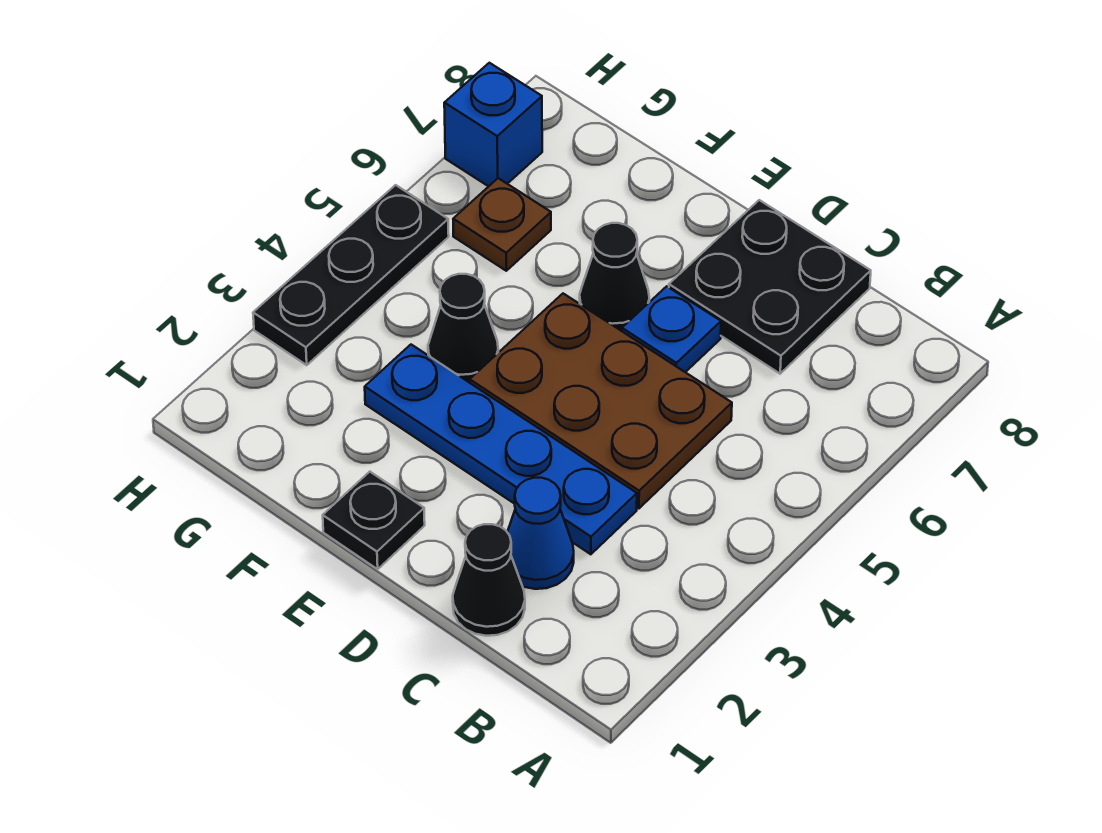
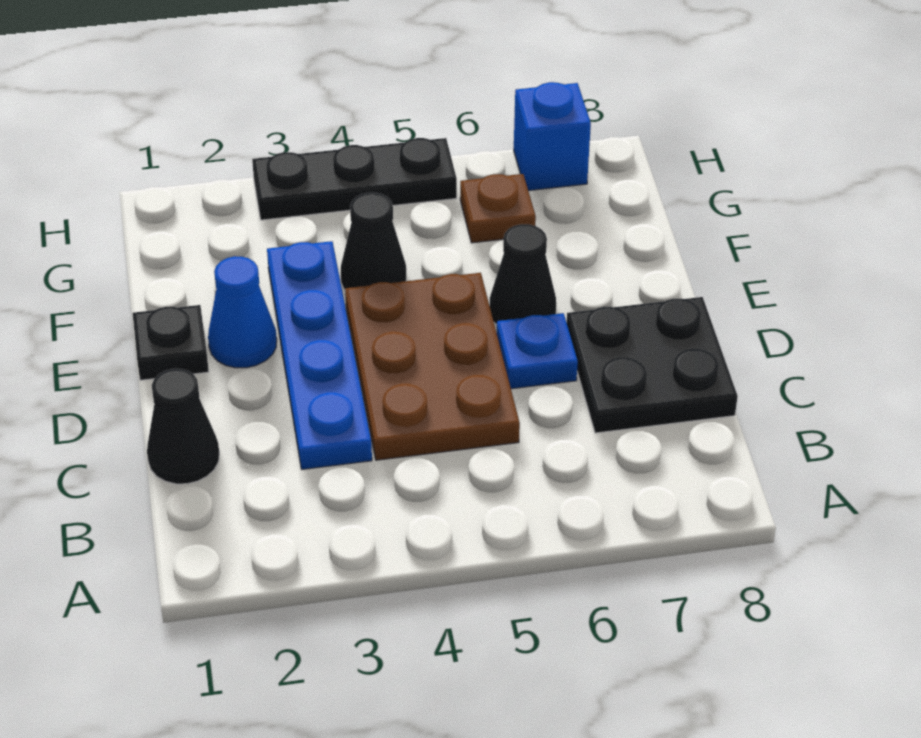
blue cone C2 level 1 -> blue cone E2 level 1

